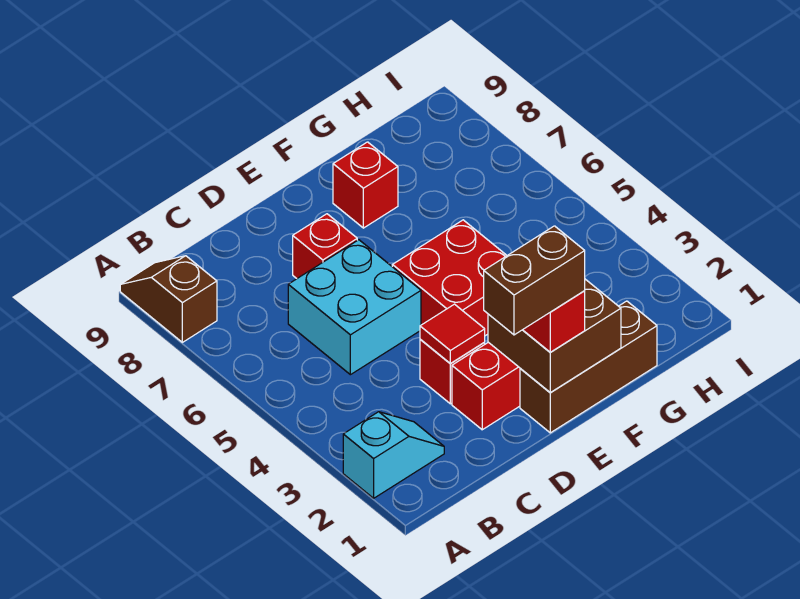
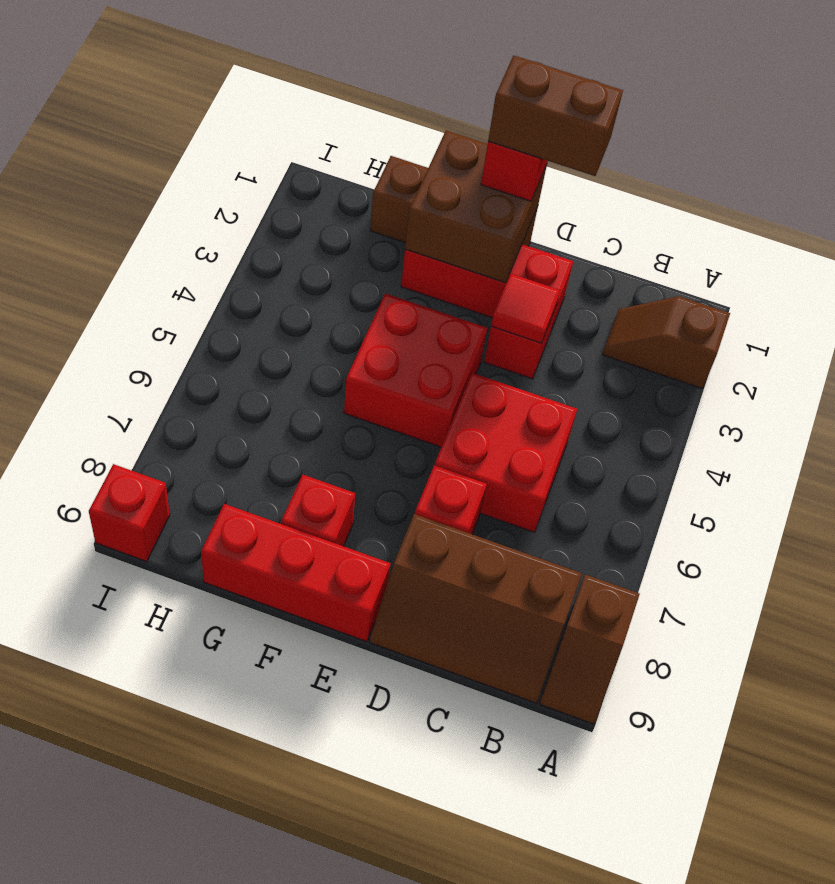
cyan slope A2:B2 level 1 top A -> brown slope A2:B2 level 1 top A
none -> brown slope B8:D9 level 1 top 8
cyan brick C5:D6 level 1 -> red brick C5:D6 level 1
none -> red brick E9:G9 level 1
none -> red brick I9 level 1

